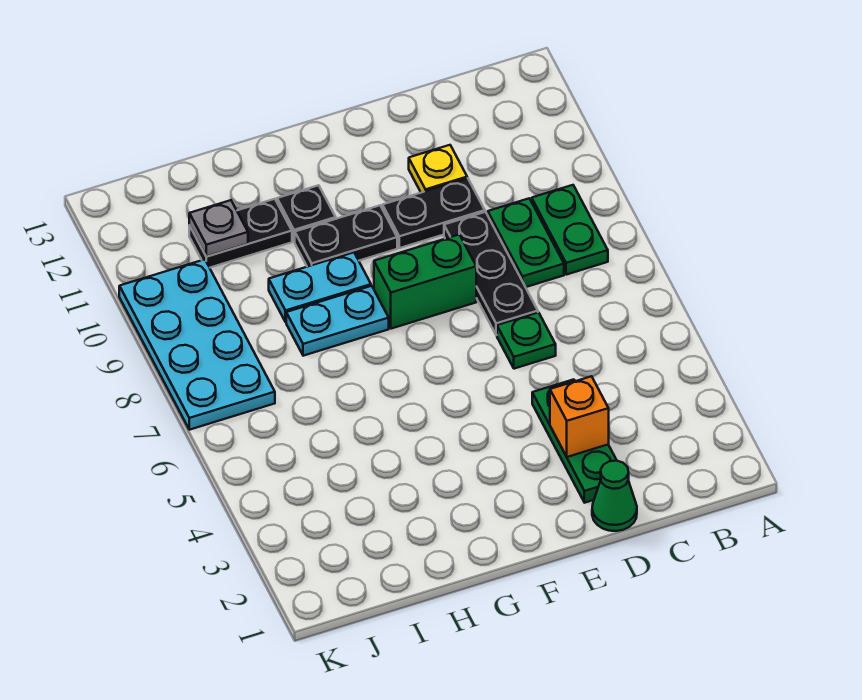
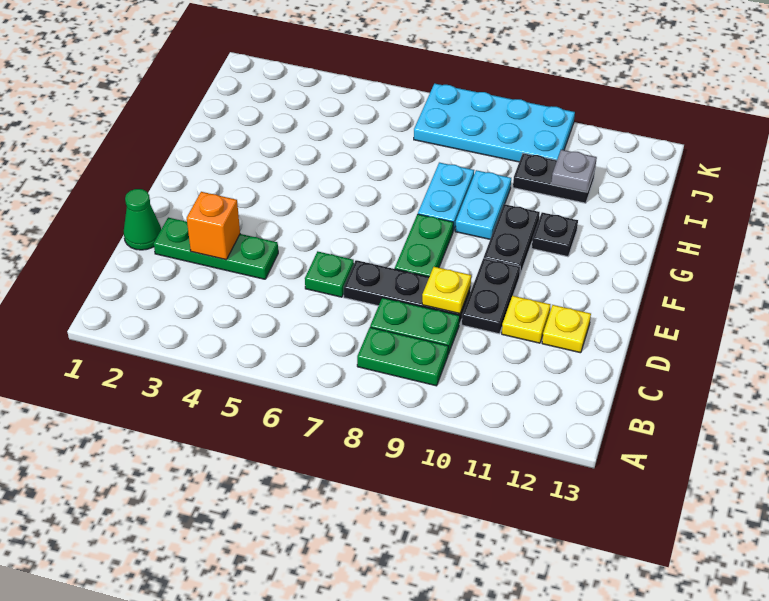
none -> yellow plate D9 level 2
none -> yellow plate D12 level 1
green brick E8:F8 level 1 -> green plate E8:F8 level 1
black plate H11:I11 level 1 -> black plate I10:I11 level 1

